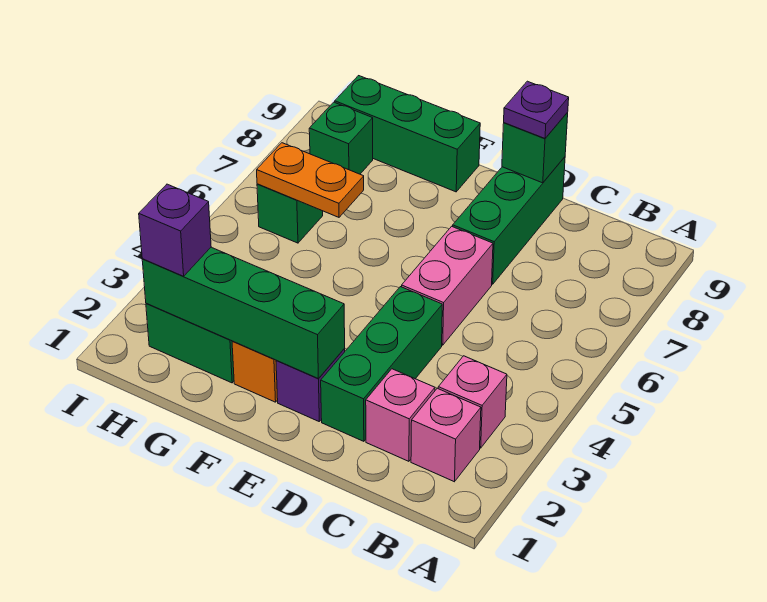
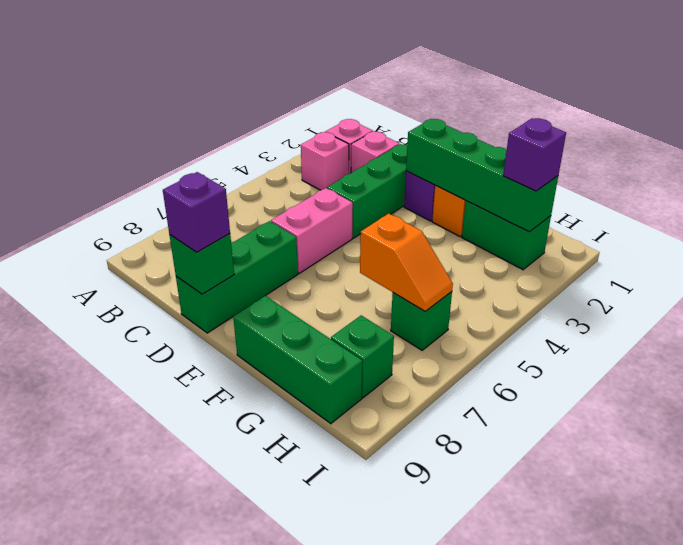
purple plate D9 level 3 -> purple brick D9 level 3
orange plate G6:H6 level 2 -> orange slope G6:H6 level 2 top G

